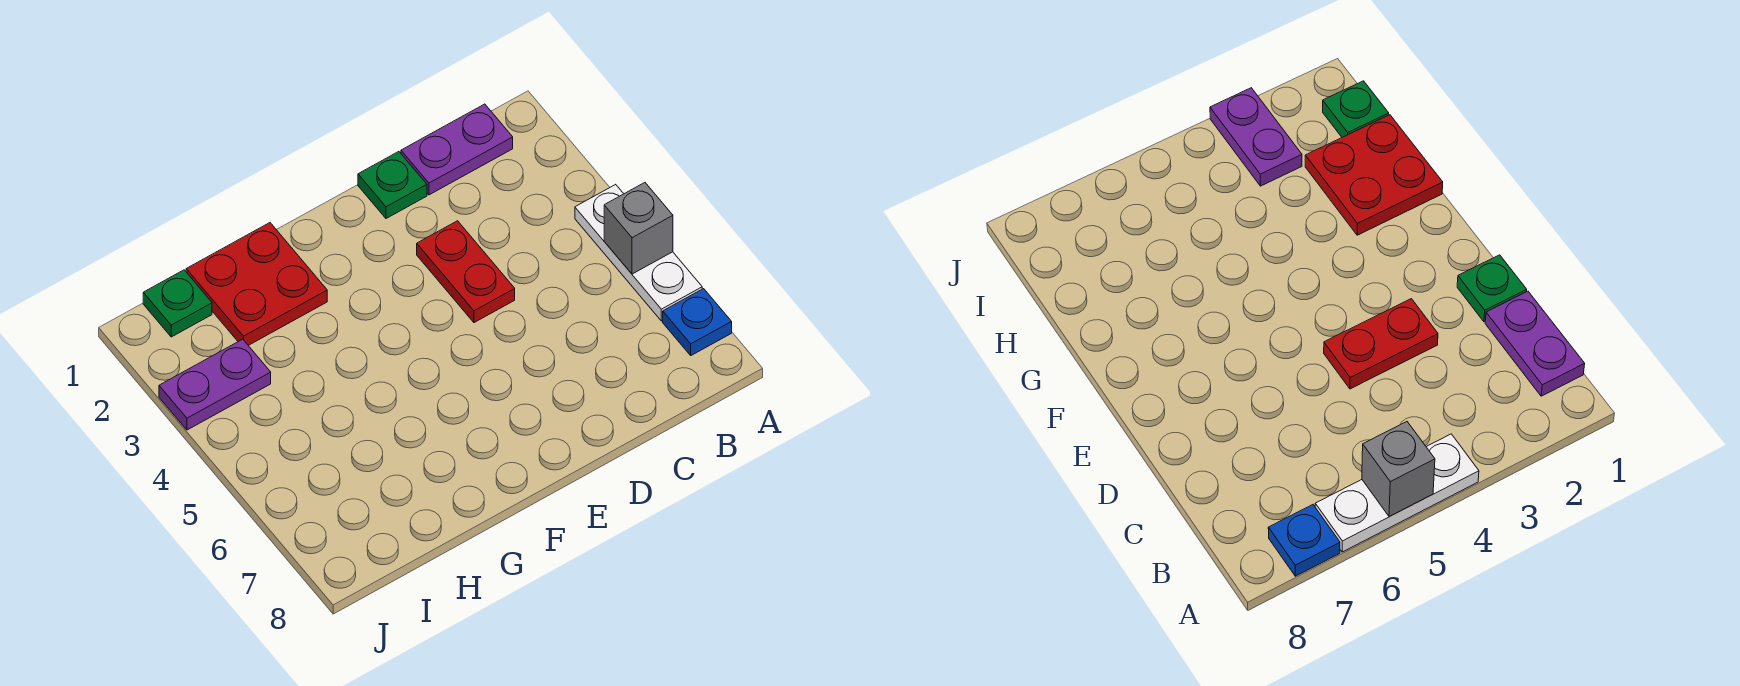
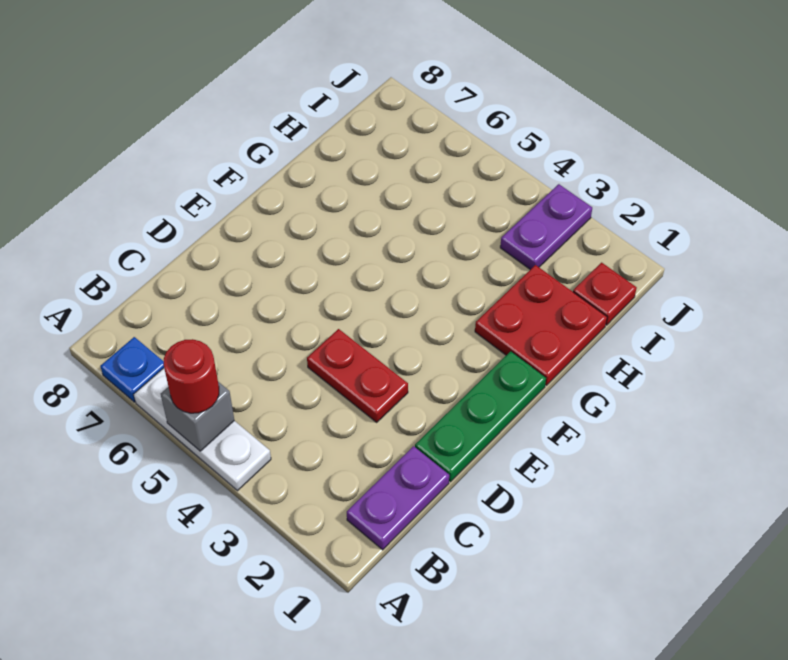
none -> red round brick A5 level 3
green plate D1 level 1 -> green plate D1:F1 level 1
green plate I1 level 1 -> red plate I1 level 1

